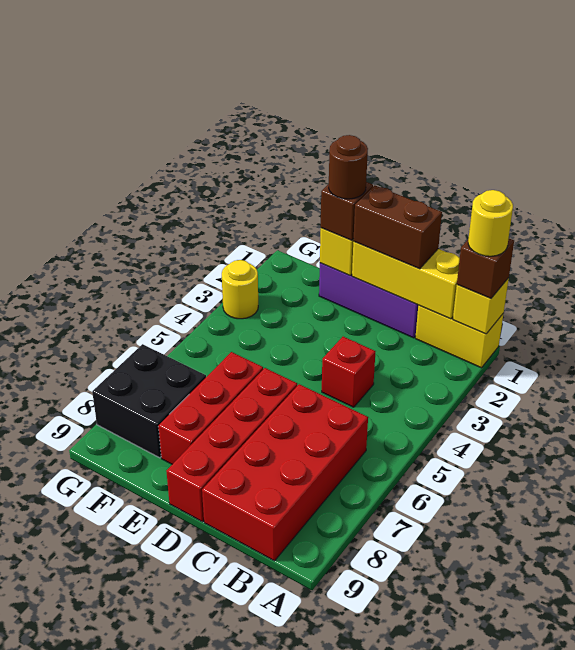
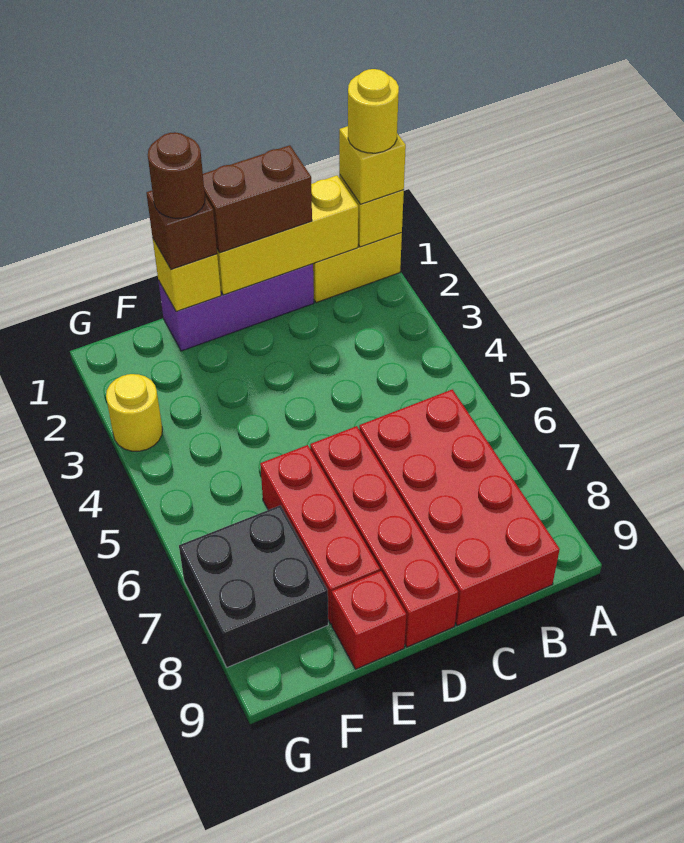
brown brick A1 level 3 -> yellow brick A1 level 3
red brick C4 level 1 -> red brick E9 level 1

